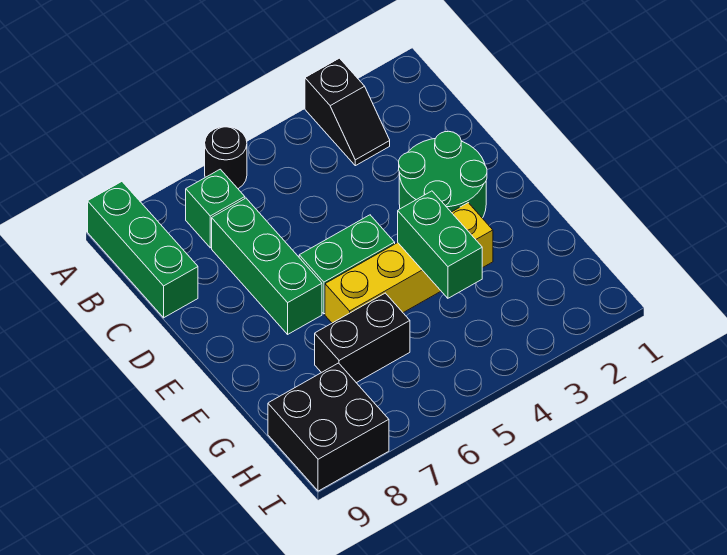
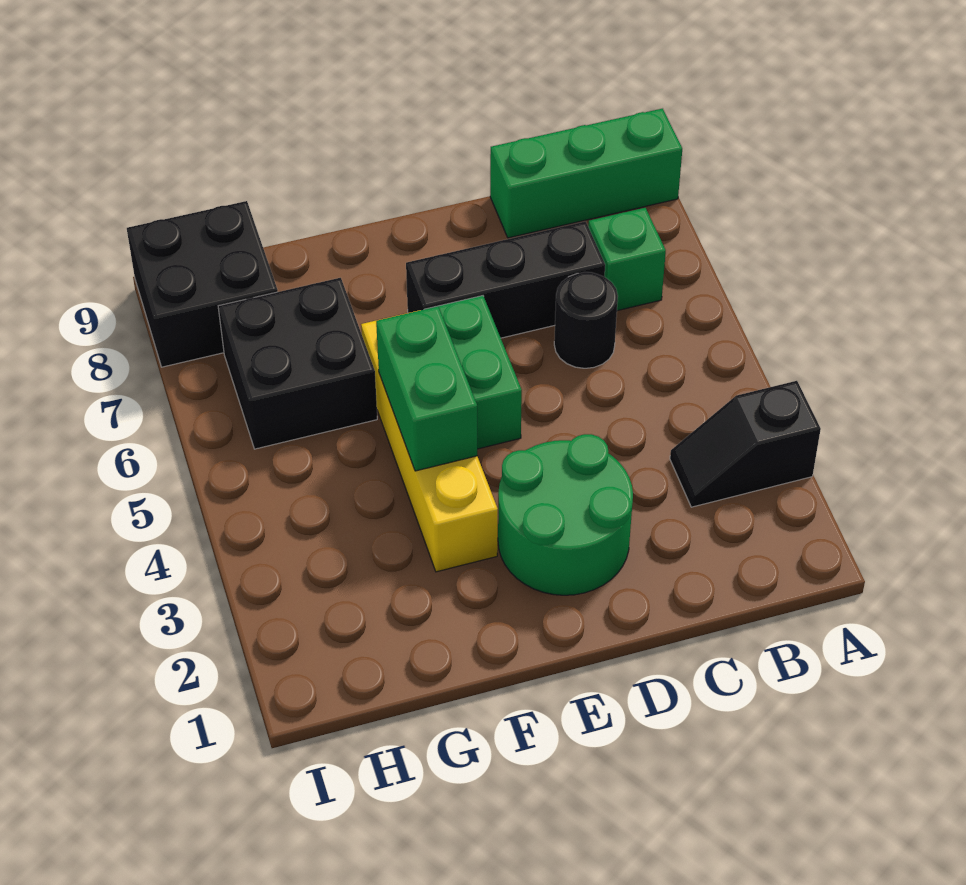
black round brick A6 level 1 -> black round brick C6 level 1
green brick C7:E7 level 1 -> black brick C7:E7 level 1
green brick F4:G4 level 2 -> green brick F4:F5 level 2
black brick G6:G7 level 1 -> black brick G6:H7 level 1

